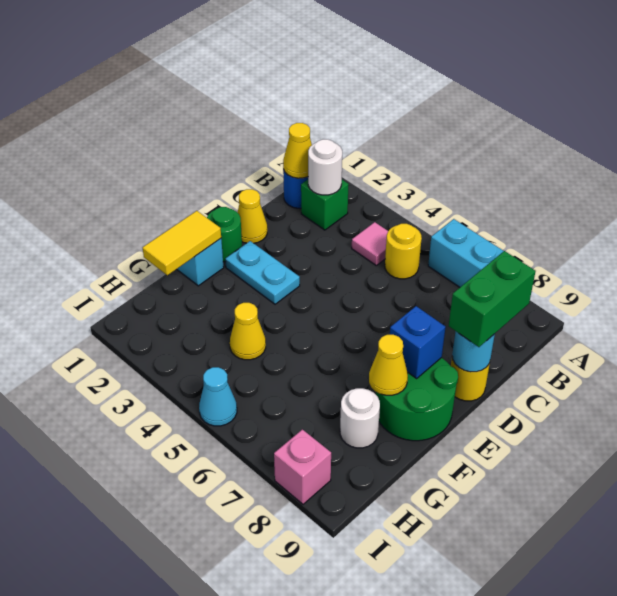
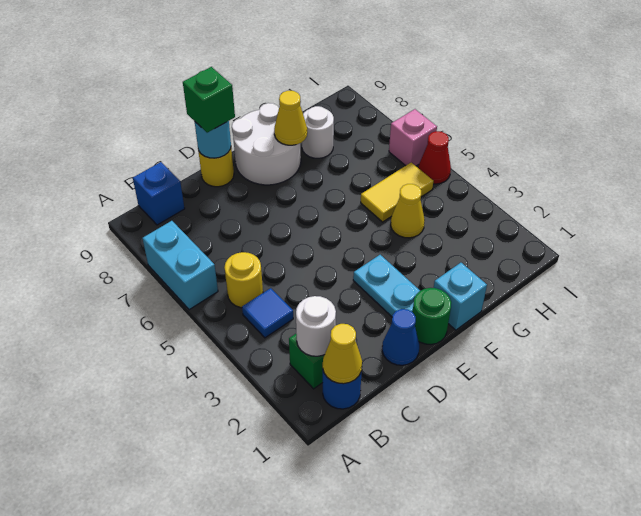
pink tile B4 level 1 -> blue tile B4 level 1
green brick C9:D9 level 3 -> green brick D9 level 3
yellow cone D1 level 1 -> blue cone D1 level 1
green round brick E8:F9 level 1 -> white round brick E8:F9 level 1
blue brick E8 level 2 -> blue brick B9 level 1
yellow tile F1:G1 level 2 -> yellow tile G5:H5 level 1
cyan cone I5 level 1 -> red cone I5 level 1
pink brick I8 level 1 -> pink brick I6 level 1

